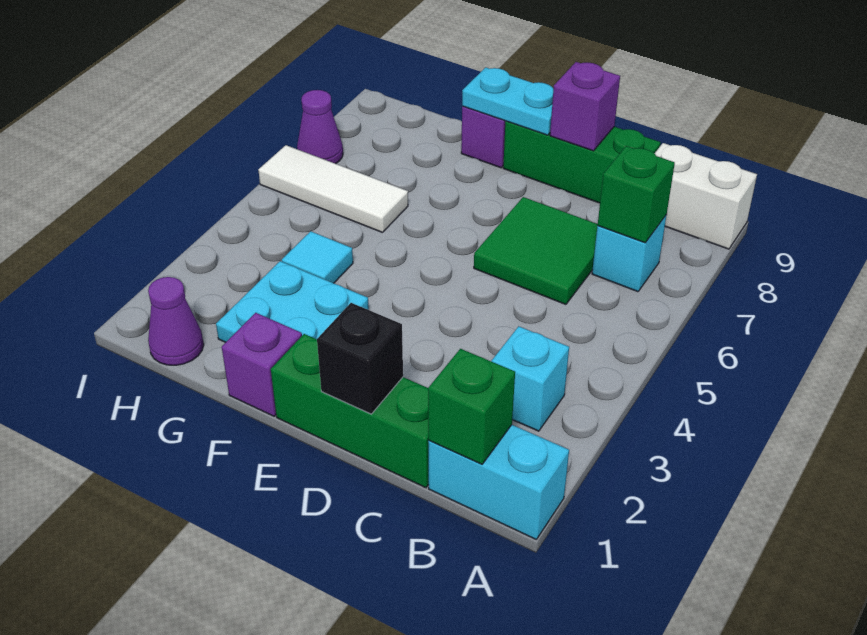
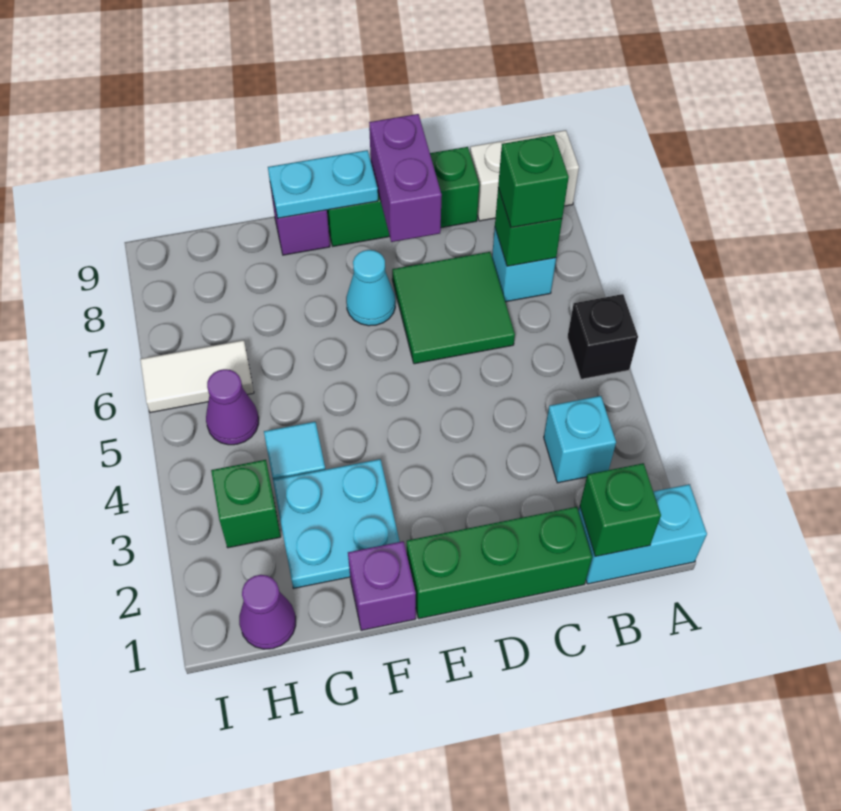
none -> green brick B7 level 3
black brick D1 level 2 -> black brick A5 level 1
purple brick D9 level 2 -> purple brick D8:D9 level 2
none -> cyan cone E7 level 1
white tile G6:I6 level 1 -> white tile H6:I6 level 1
none -> green brick H3 level 1
purple cone I7 level 1 -> purple cone H5 level 1

